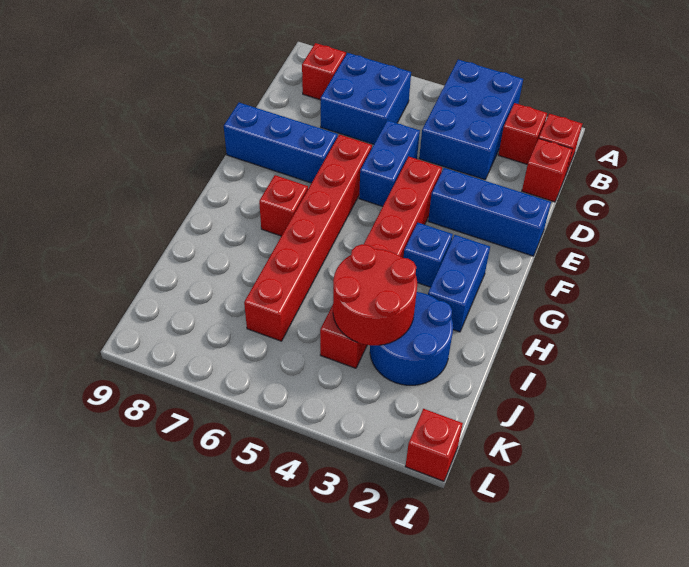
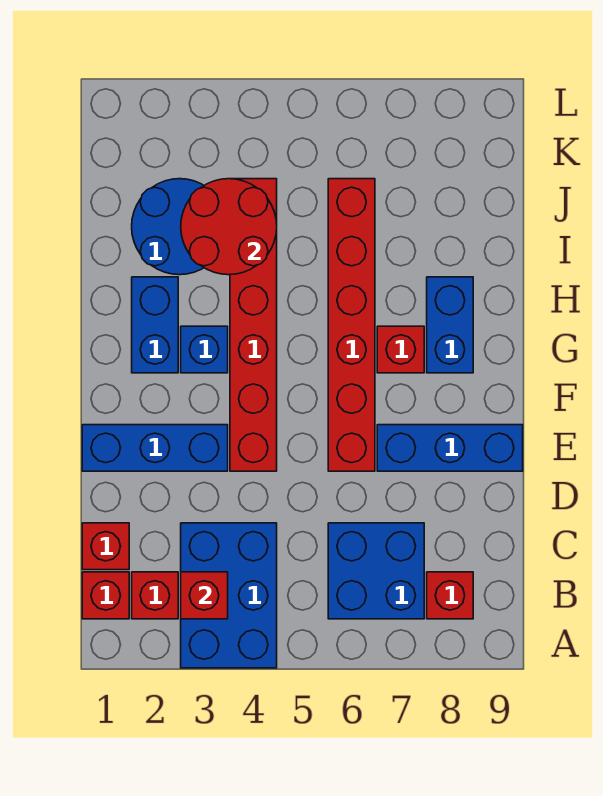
blue brick D5:E5 level 1 -> blue brick G8:H8 level 1
red brick L1 level 1 -> red brick B3 level 2

